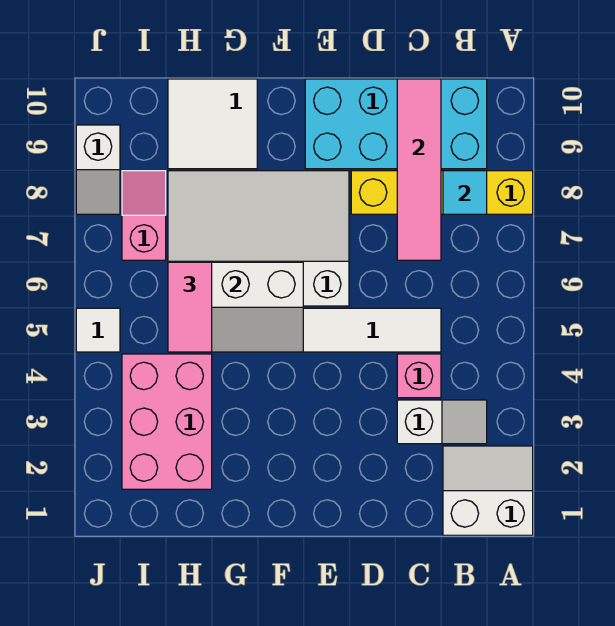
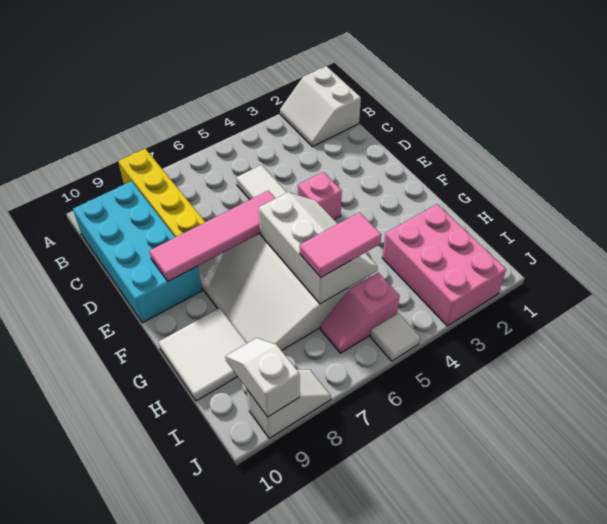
white slope B3:C3 level 1 top C -> white slope I9:J9 level 2 top J
cyan tile B8 level 2 -> none
pink brick C4 level 1 -> pink brick E4 level 1
pink tile C7:C10 level 2 -> pink tile E6:E9 level 2
pink brick H2:I4 level 1 -> pink brick H2:J3 level 1
pink slope I7:I8 level 1 top 7 -> pink slope I5:I6 level 1 top 5

